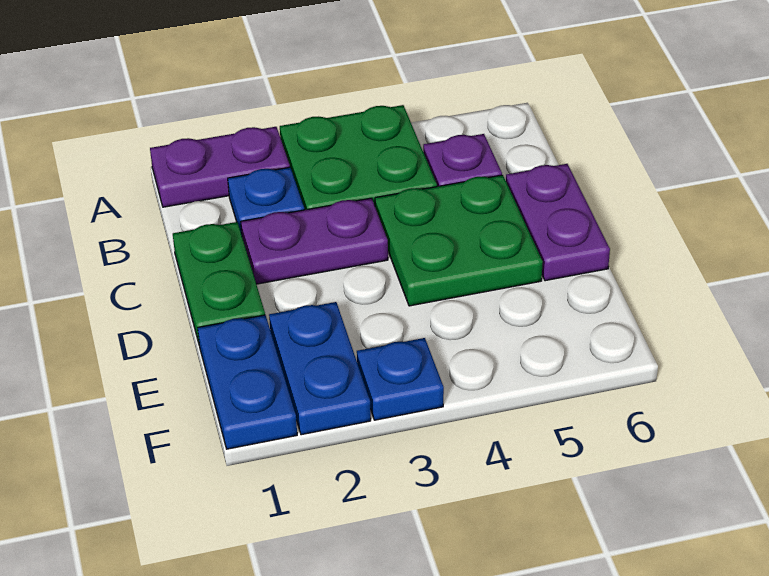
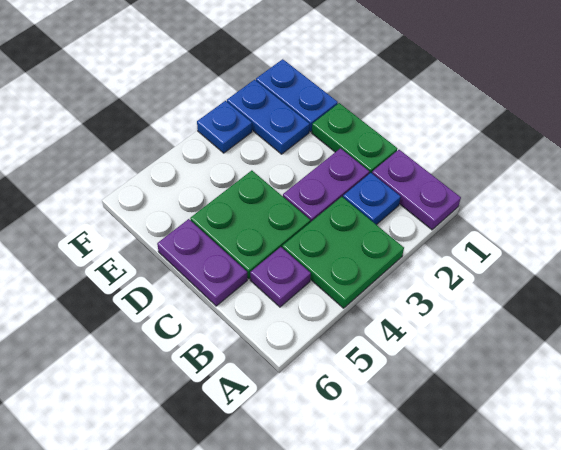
purple plate A1:A2 level 1 -> purple plate A1:B1 level 1

